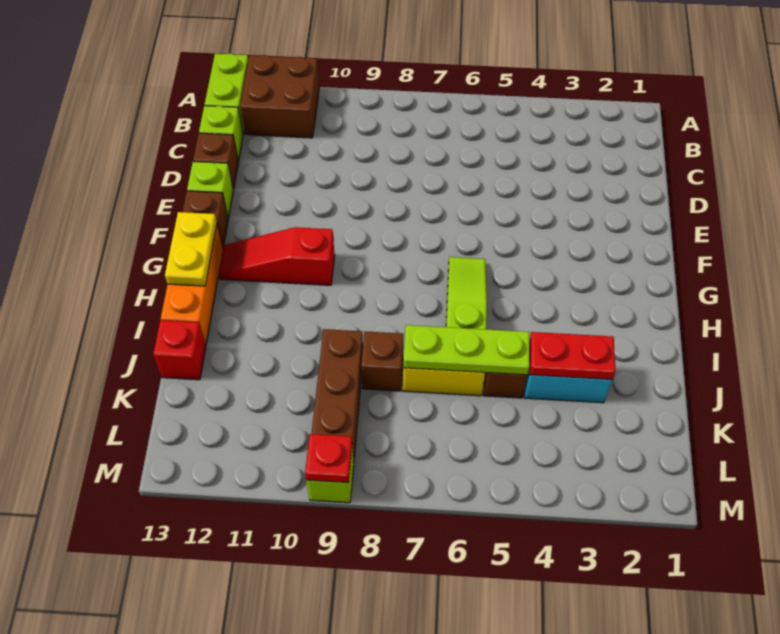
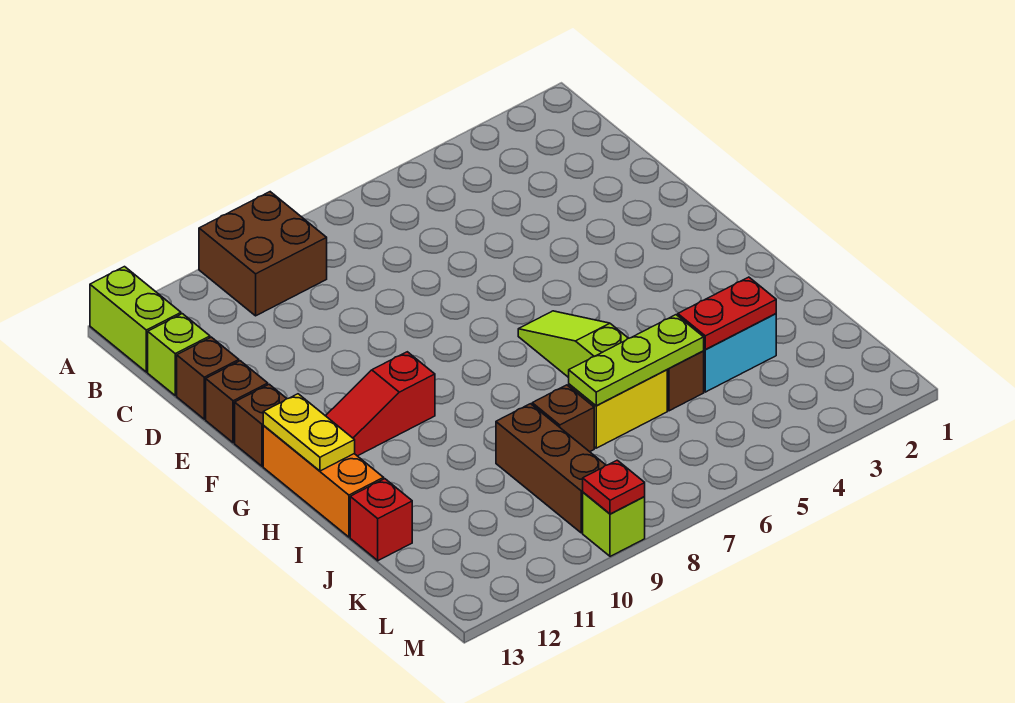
brown brick A11:B12 level 1 -> brown brick A9:B10 level 1
lime brick E13 level 1 -> brown brick E13 level 1

